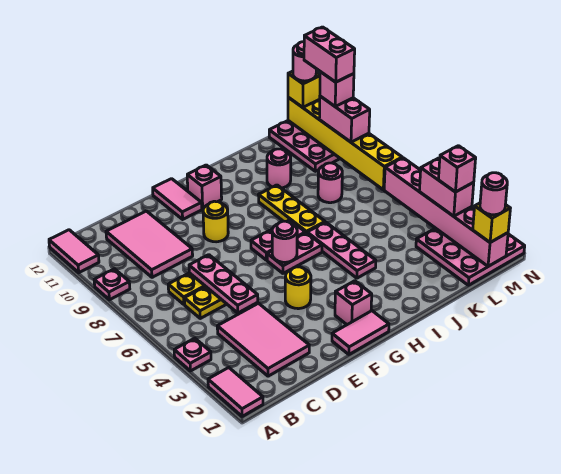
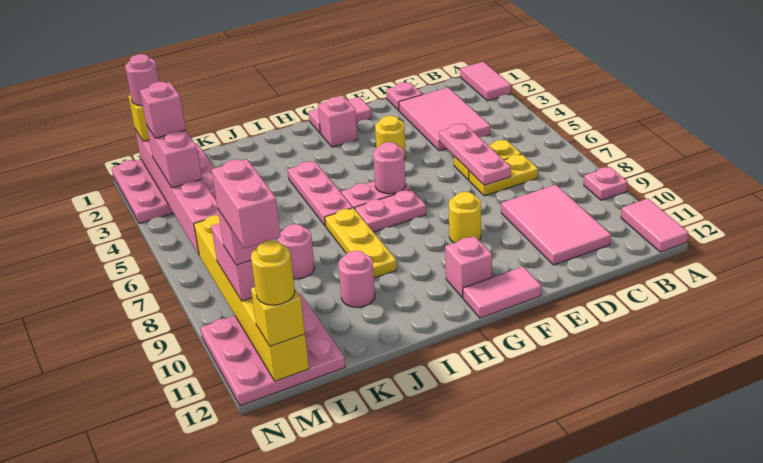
pink plate A4 level 1 -> pink plate D1 level 1
pink tile F11:F12 level 1 -> pink tile F12:G12 level 1
pink round brick M12 level 4 -> yellow round brick M12 level 4

